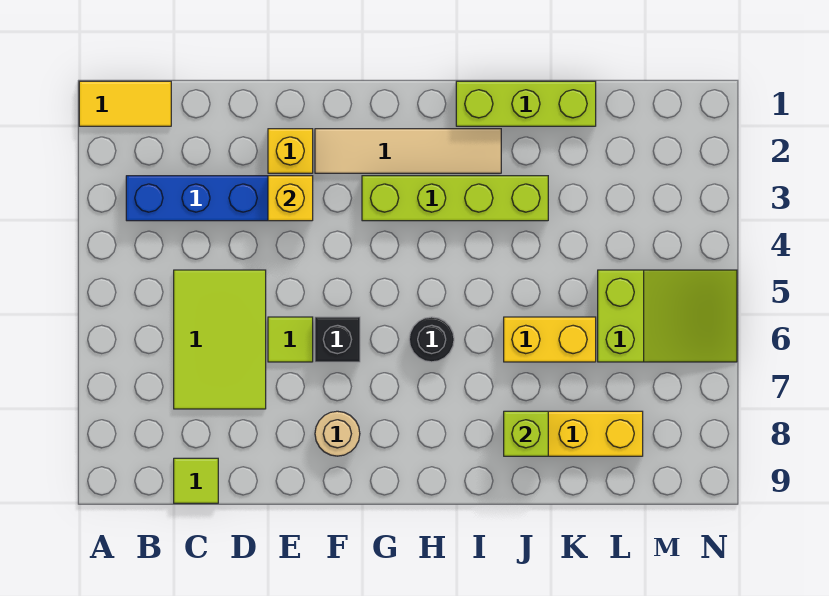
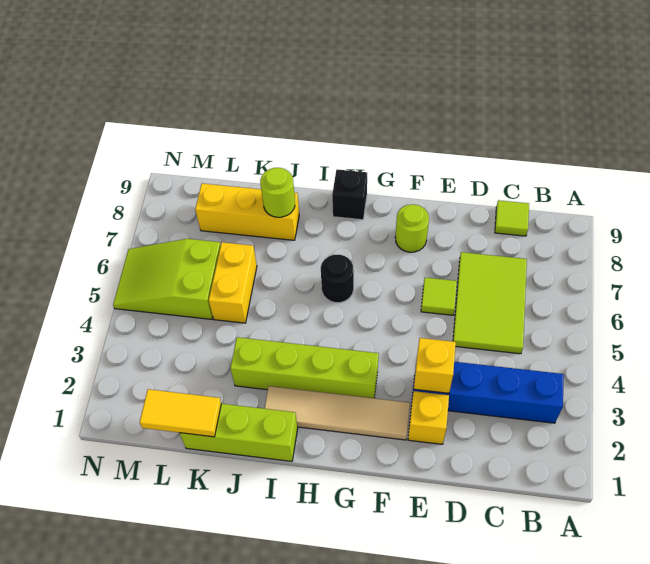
yellow tile A1:B1 level 1 -> yellow tile K1:L1 level 2
black brick F6 level 1 -> black brick H9 level 1
tan round brick F8 level 1 -> lime round brick F8 level 1
yellow brick J6:K6 level 1 -> yellow brick K5:K6 level 1
lime brick J8 level 2 -> lime round brick J8 level 2

